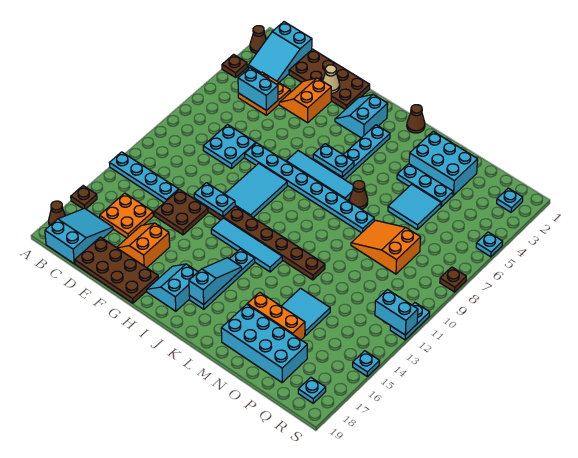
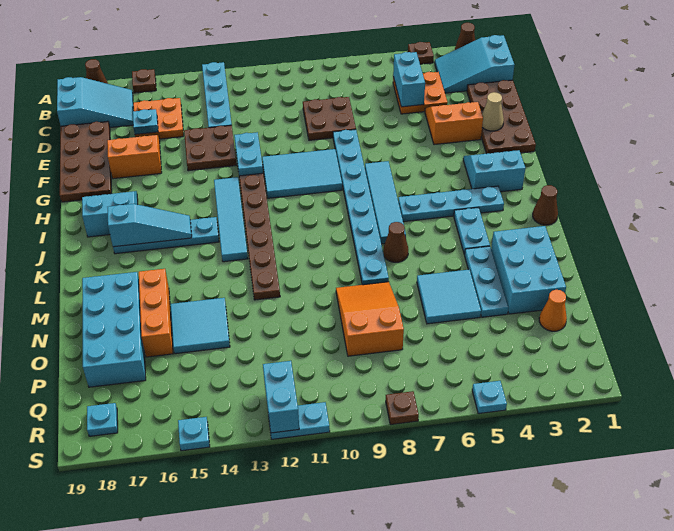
cyan plate D8:E9 level 1 -> brown plate D8:E9 level 1
cyan plate I6:J6 level 2 -> cyan plate K4:L4 level 1
none -> orange cone P2 level 1
cyan plate R2 level 1 -> cyan plate D16 level 2

